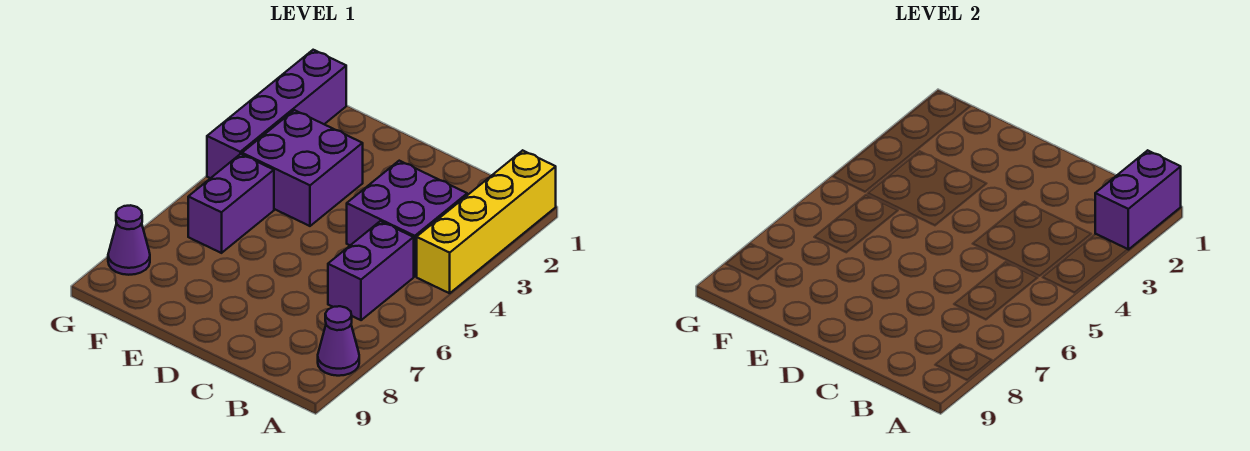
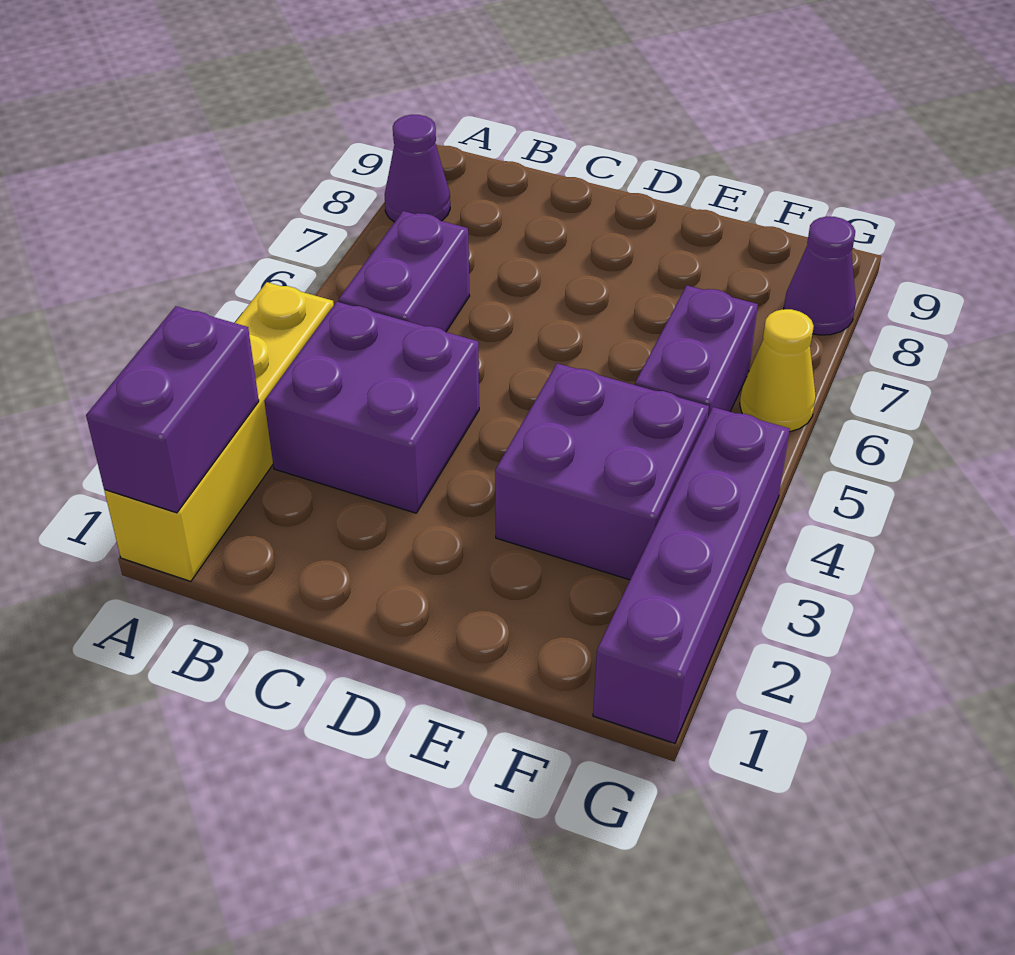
none -> yellow cone G6 level 1

